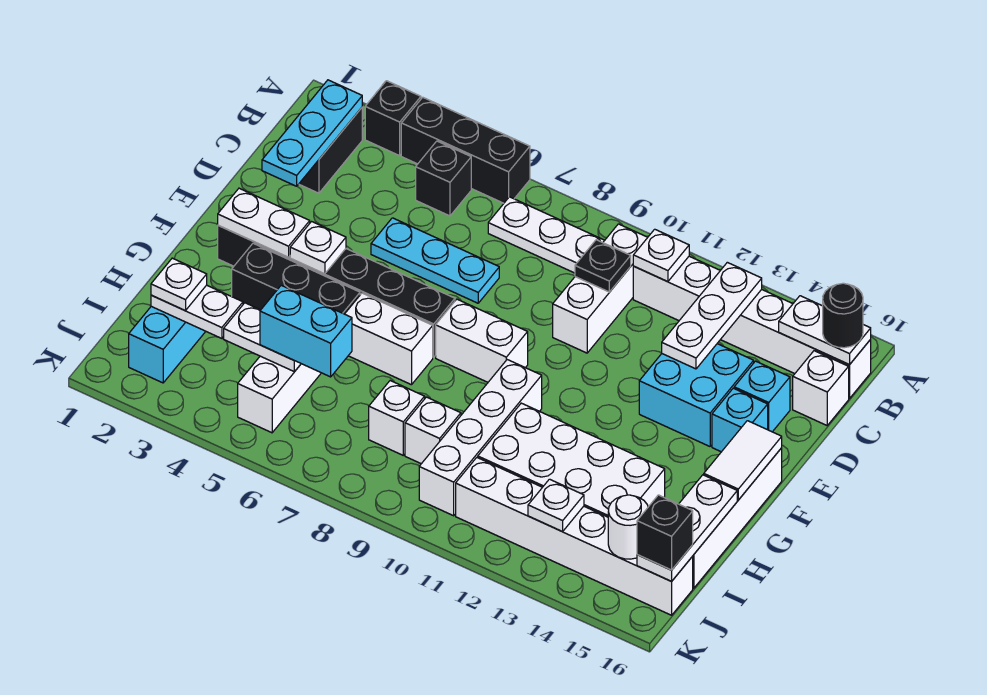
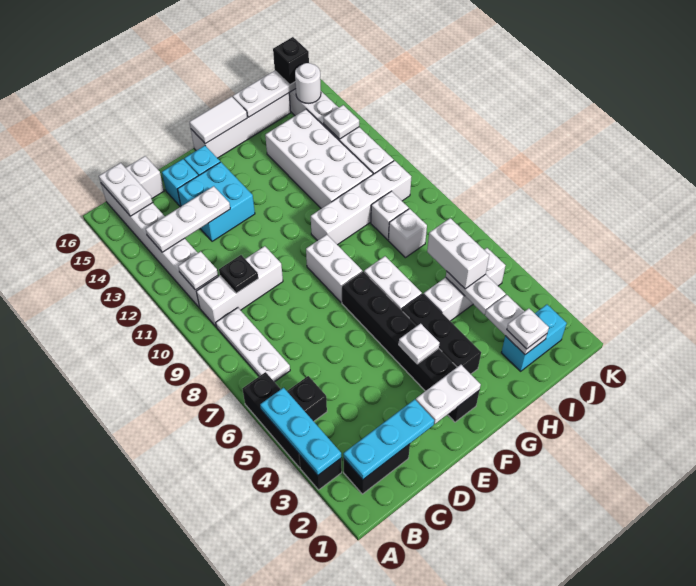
black round brick B16 level 3 -> none
cyan plate D5:D7 level 1 -> cyan plate A3:A5 level 2
white plate F2:F3 level 2 -> white plate E2:F2 level 2
cyan brick I5:I6 level 3 -> white brick I5:I6 level 3

